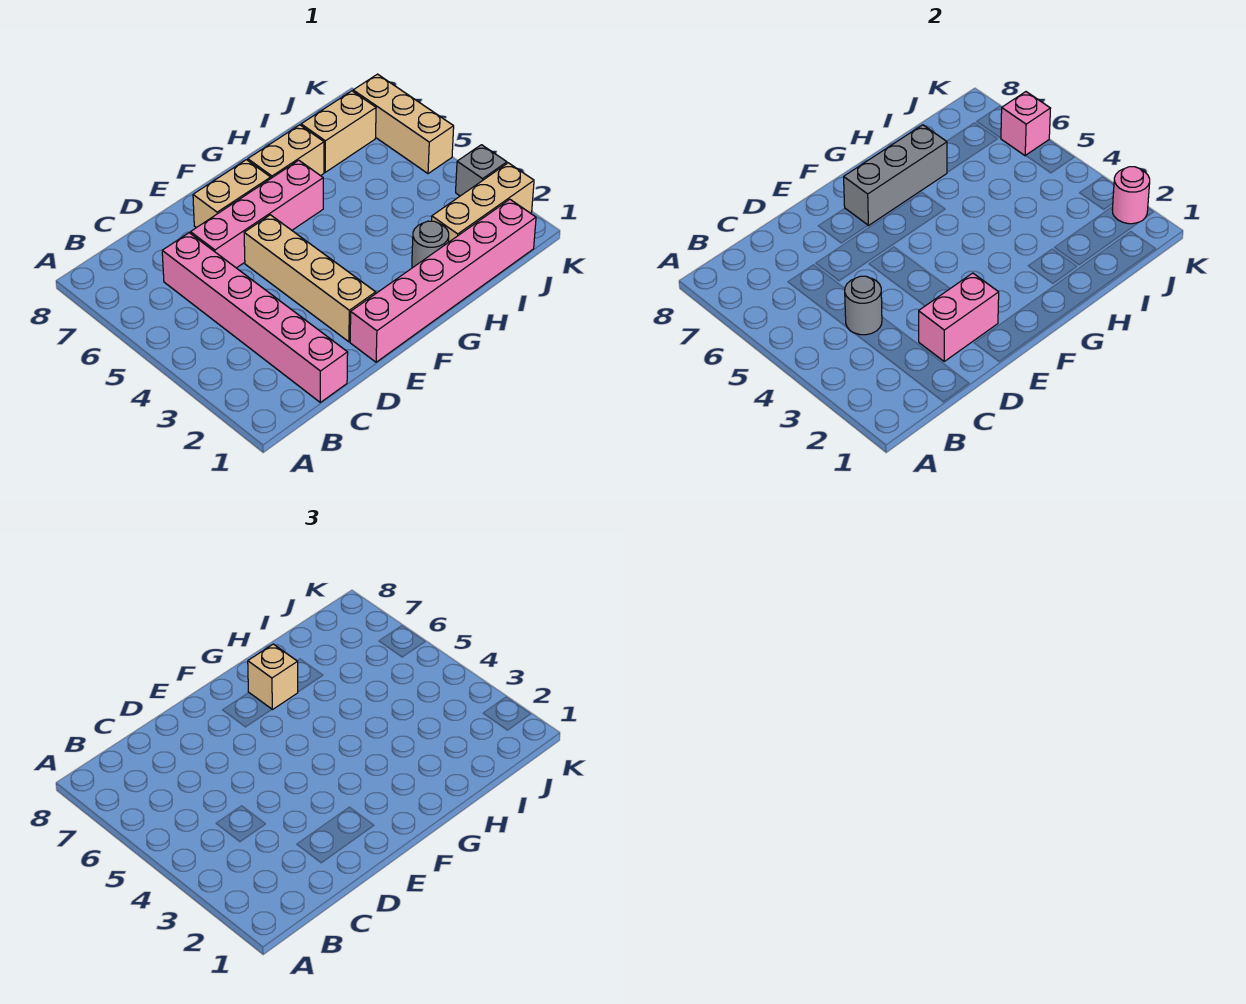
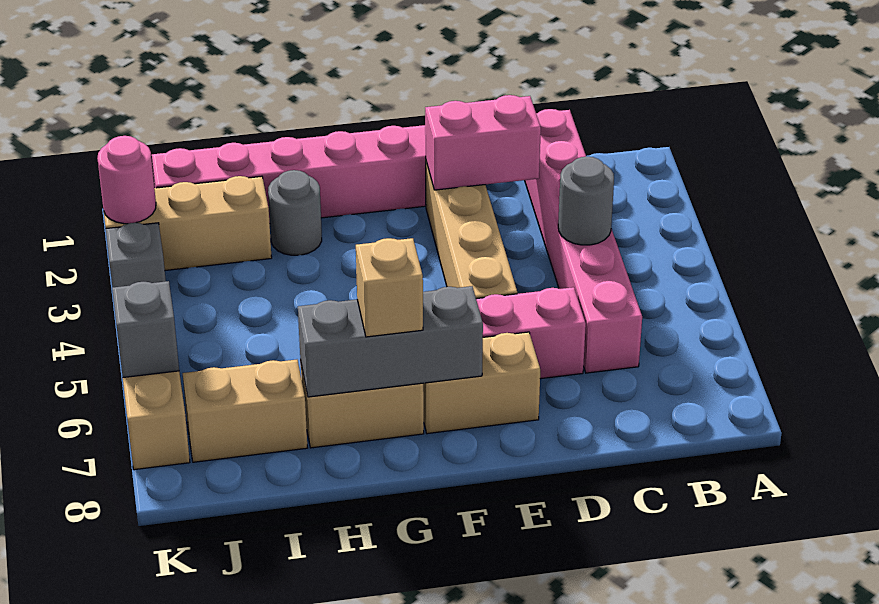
pink brick K6 level 2 -> grey brick K6 level 2

